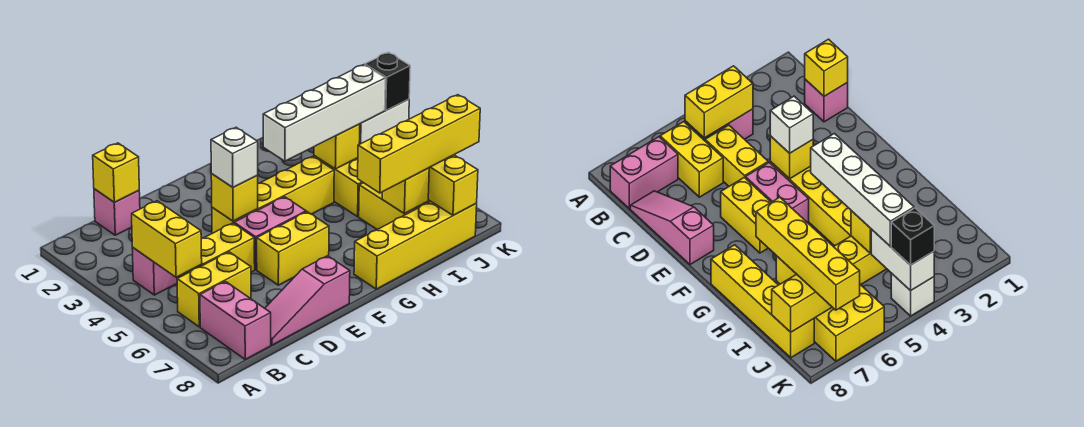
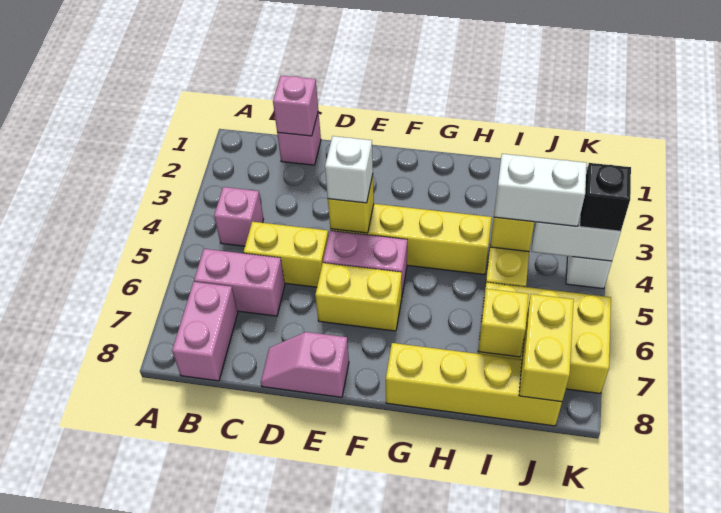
yellow brick B4:B5 level 2 -> none
yellow brick B6:C6 level 1 -> pink brick B6:C6 level 1
yellow brick C1 level 2 -> pink brick C1 level 2
pink slope C8:E8 level 1 top E -> pink slope D8:E8 level 1 top E
white brick G4:J4 level 3 -> white brick I4:J4 level 3
yellow brick H7:K7 level 3 -> none

